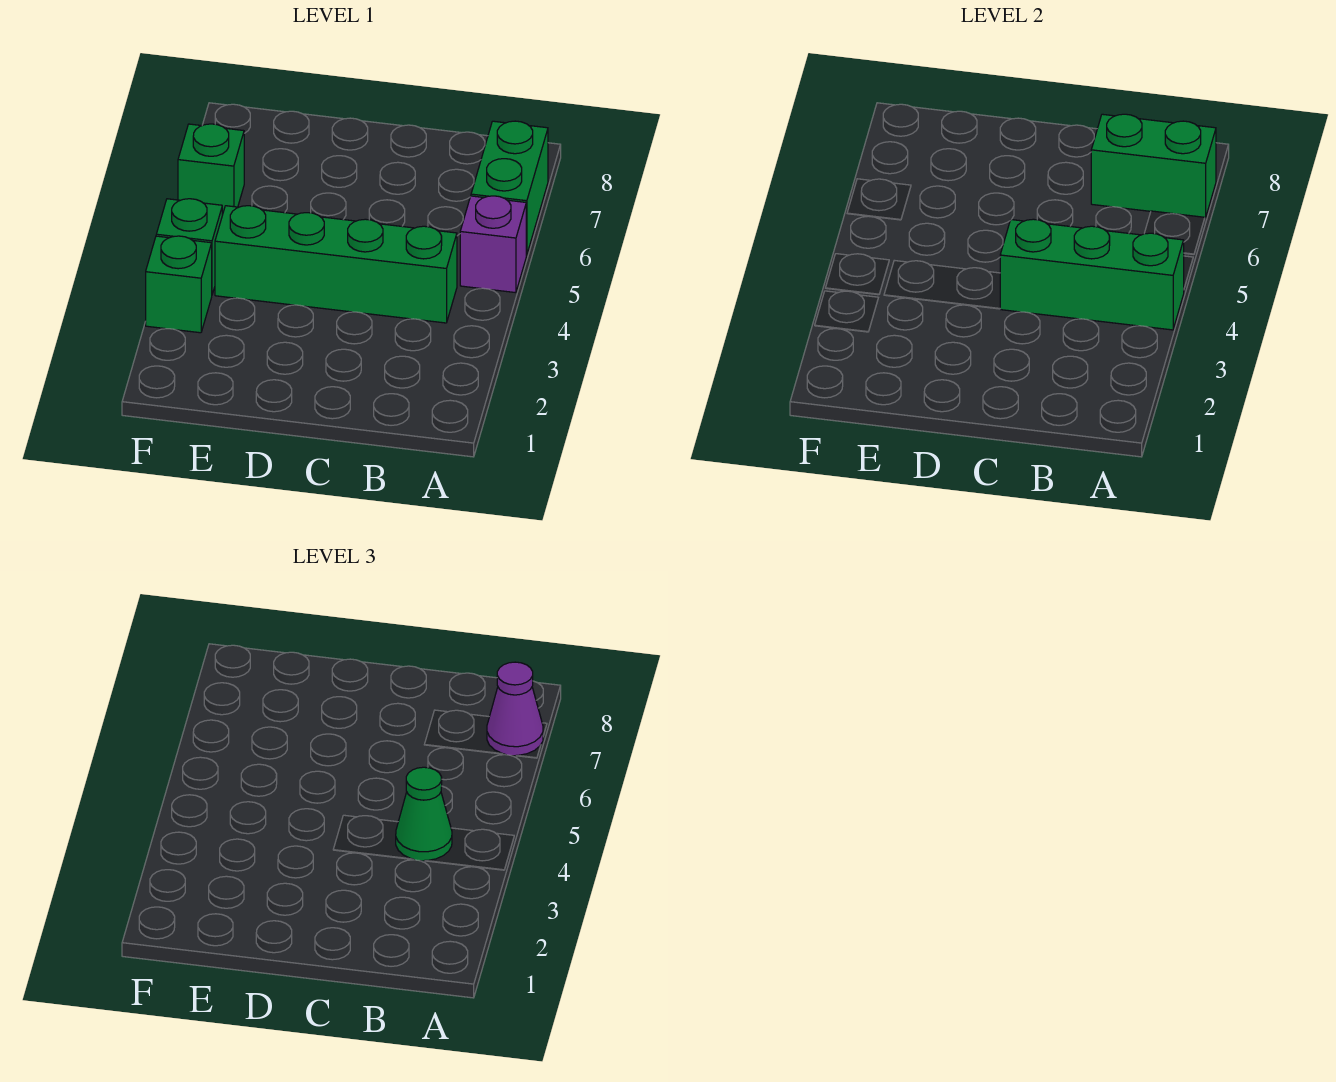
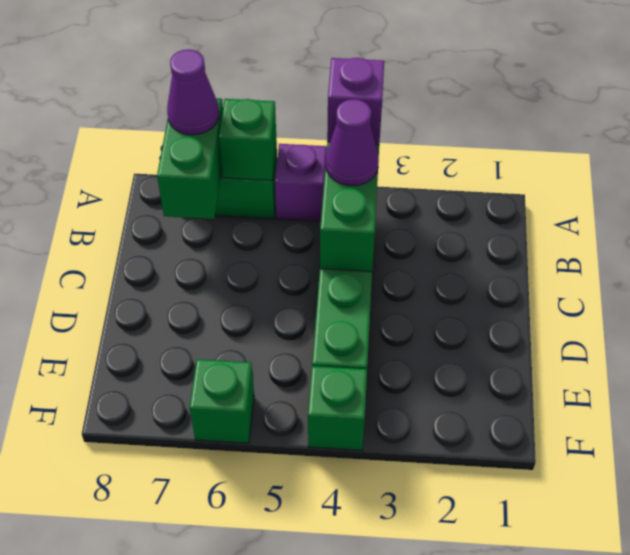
none -> purple brick A4 level 3
green cone B4 level 3 -> purple cone B4 level 3
green brick F3 level 1 -> green brick A6 level 2

